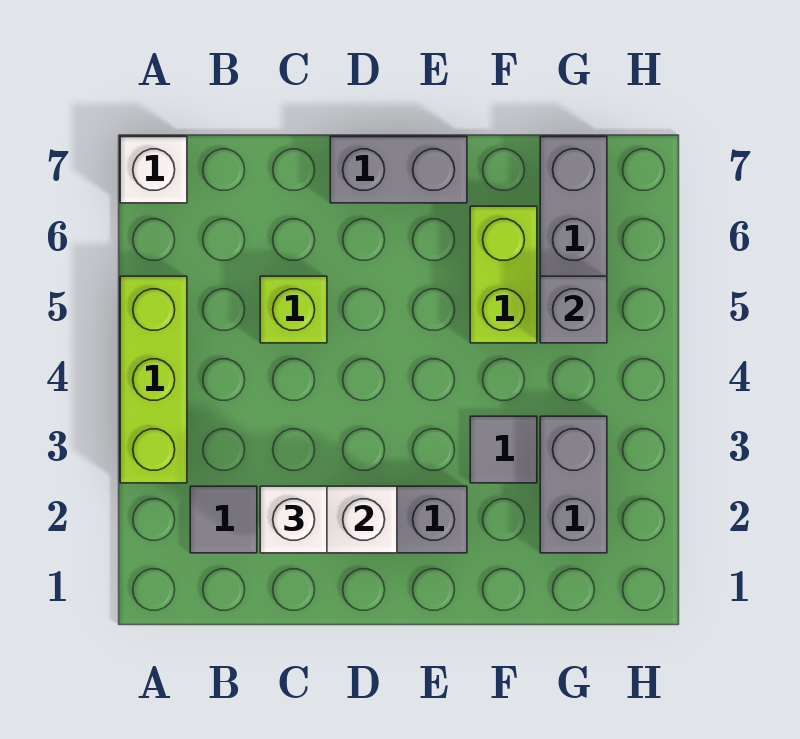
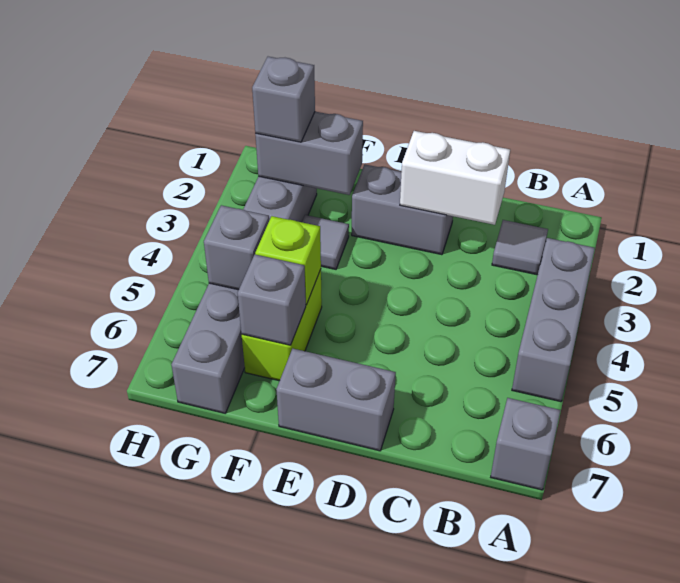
lime brick A3:A5 level 1 -> grey brick A3:A5 level 1
white brick A7 level 1 -> grey brick A7 level 1
white brick C2 level 3 -> none
lime brick C5 level 1 -> lime brick F5 level 2
none -> grey brick F2:G2 level 2
none -> grey brick F6 level 2
none -> grey brick G2 level 3

